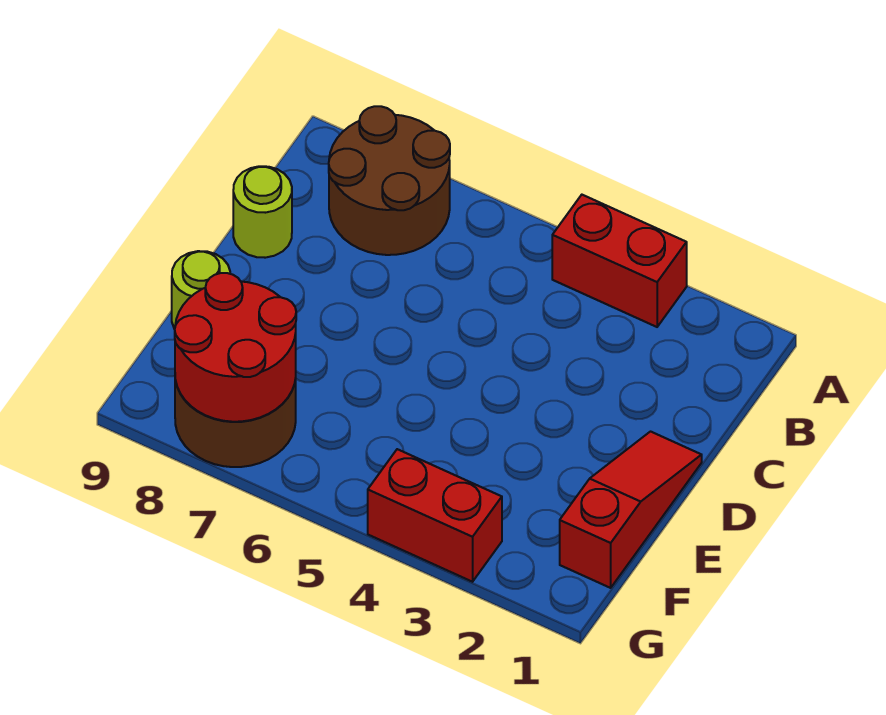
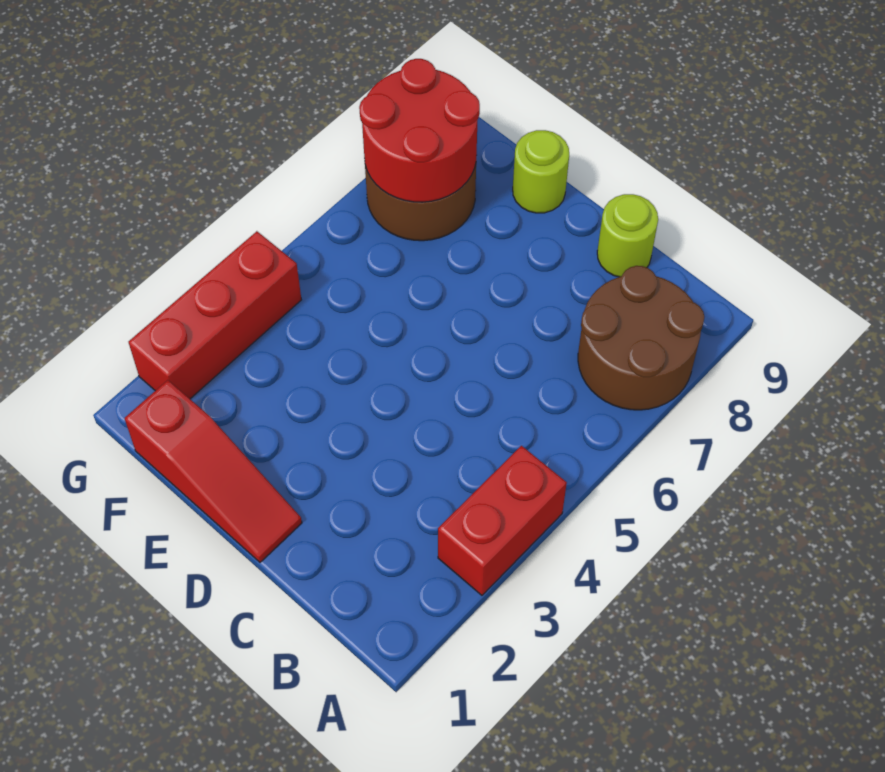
red brick G3:G4 level 1 -> red brick G2:G4 level 1

